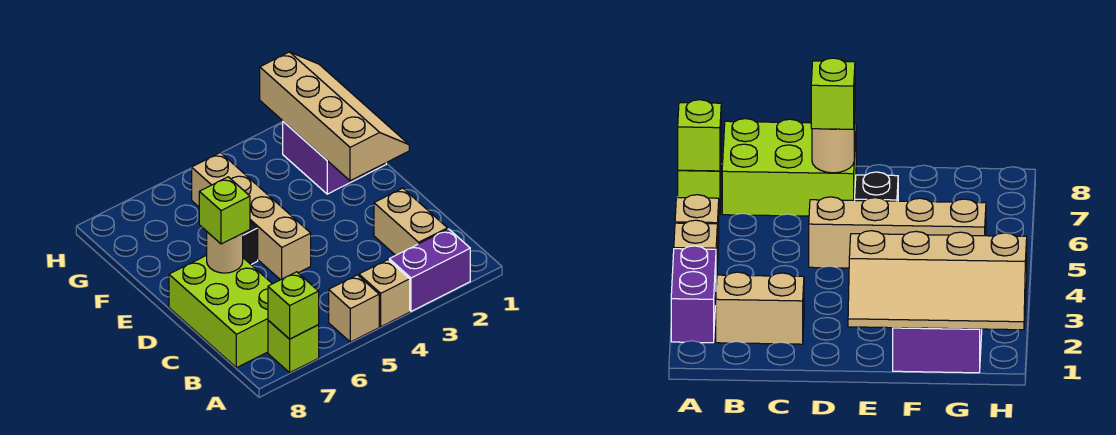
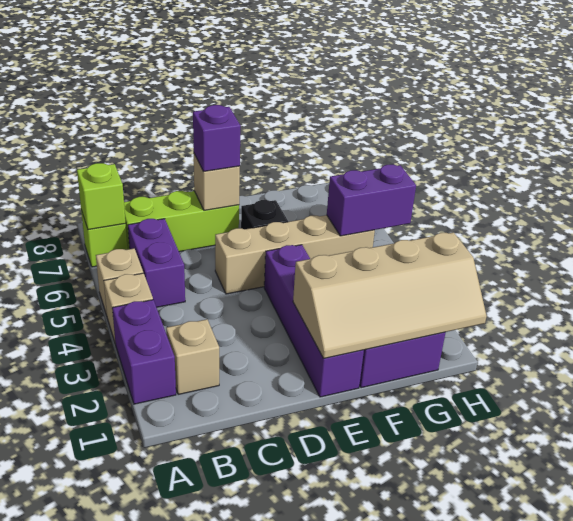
tan brick B2:C2 level 1 -> tan brick B2 level 1
none -> purple brick B5:B6 level 1
lime brick B7:D8 level 1 -> lime brick B7:D7 level 1
tan round brick D7 level 2 -> tan brick D7 level 2
lime brick D7 level 3 -> purple brick D7 level 3
none -> purple brick E1:E4 level 1
none -> purple brick G5:H5 level 2

